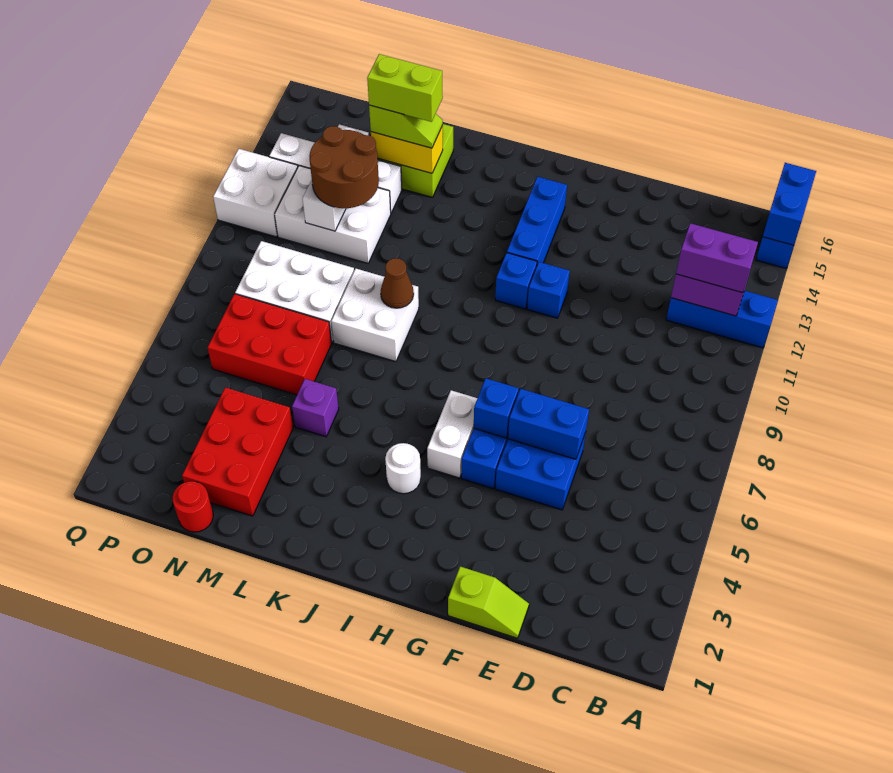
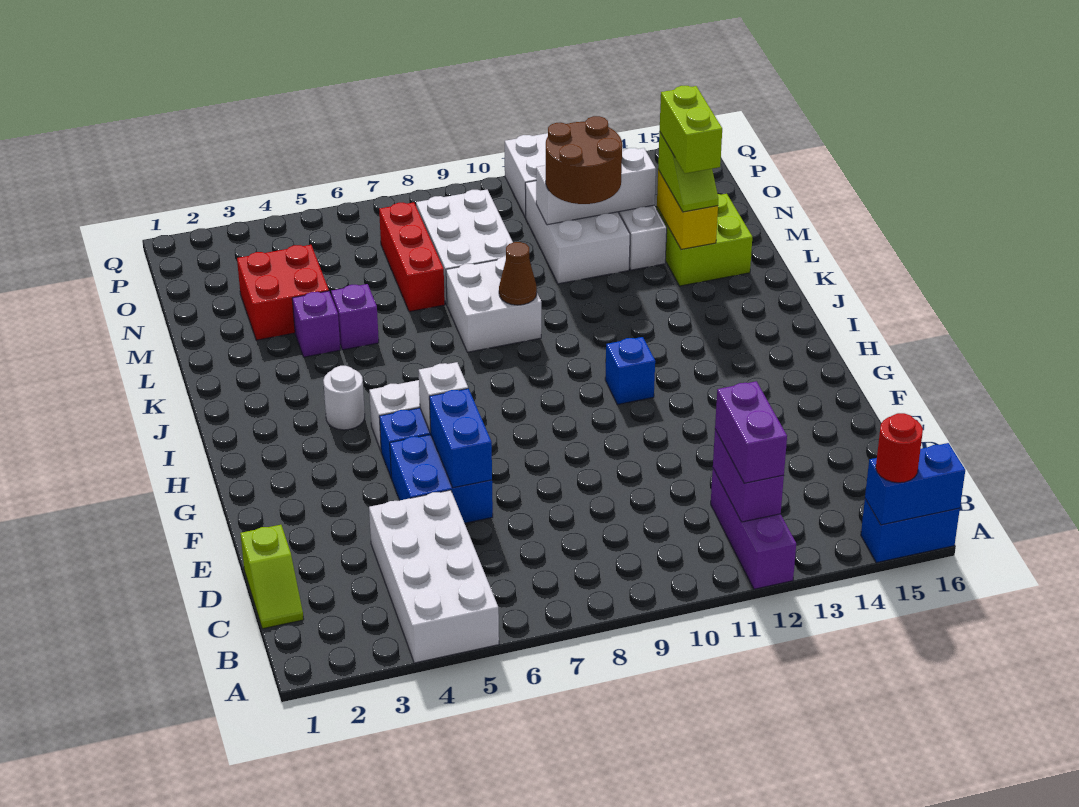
none -> white brick A4:D5 level 1
blue brick A12:C12 level 1 -> purple brick A12:C12 level 1
lime slope E1:F1 level 1 top F -> lime slope C1:D1 level 1 top D
blue brick G6 level 2 -> white brick G6 level 2
blue brick G11 level 1 -> none
blue brick H12:H14 level 1 -> none
none -> purple brick L4 level 1
red brick M2:N4 level 1 -> red brick M3:N4 level 1
red brick M6:O7 level 1 -> red brick M7:O7 level 1
red round brick N1 level 1 -> red round brick A15 level 3

